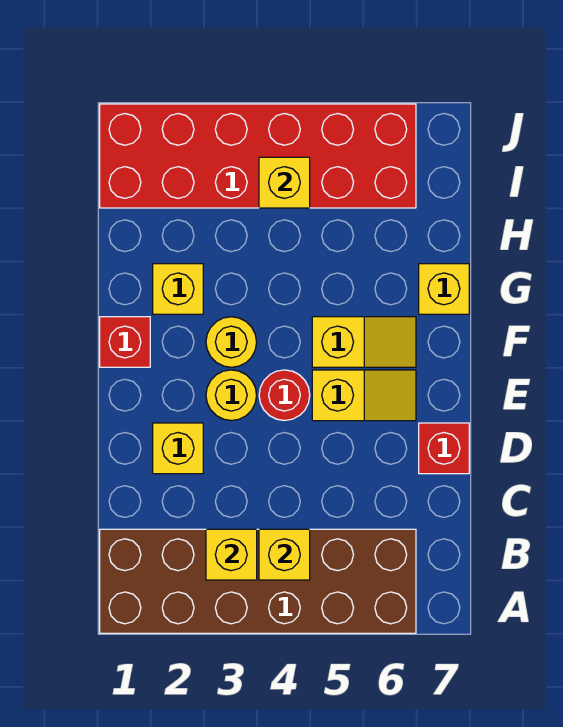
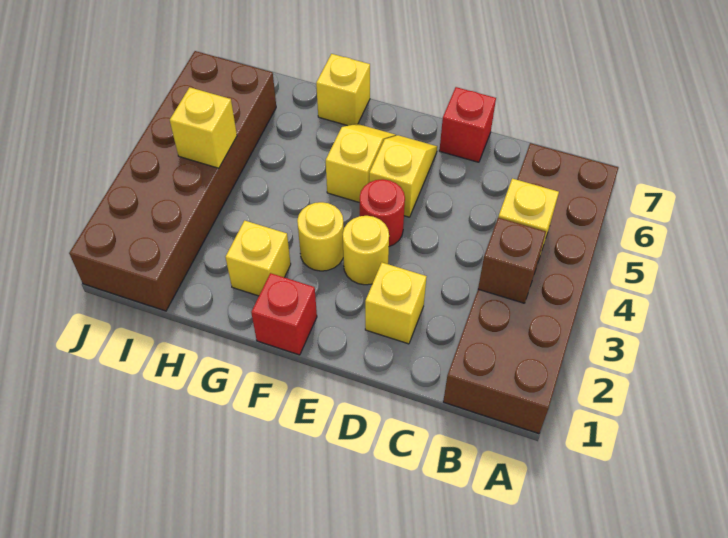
yellow brick B3 level 2 -> brown brick B3 level 2
red brick I1:J6 level 1 -> brown brick I1:J6 level 1

